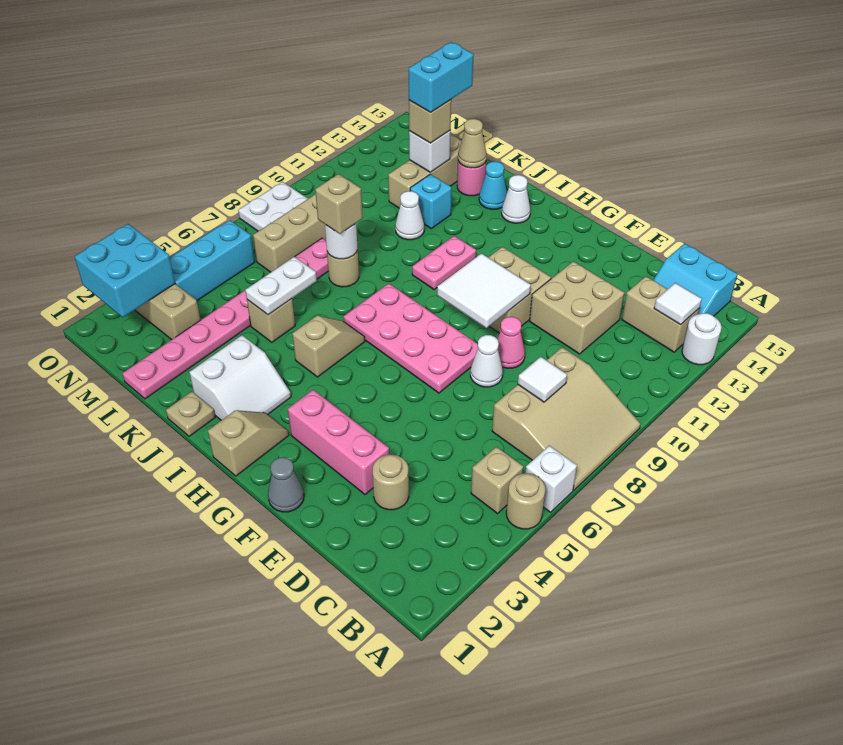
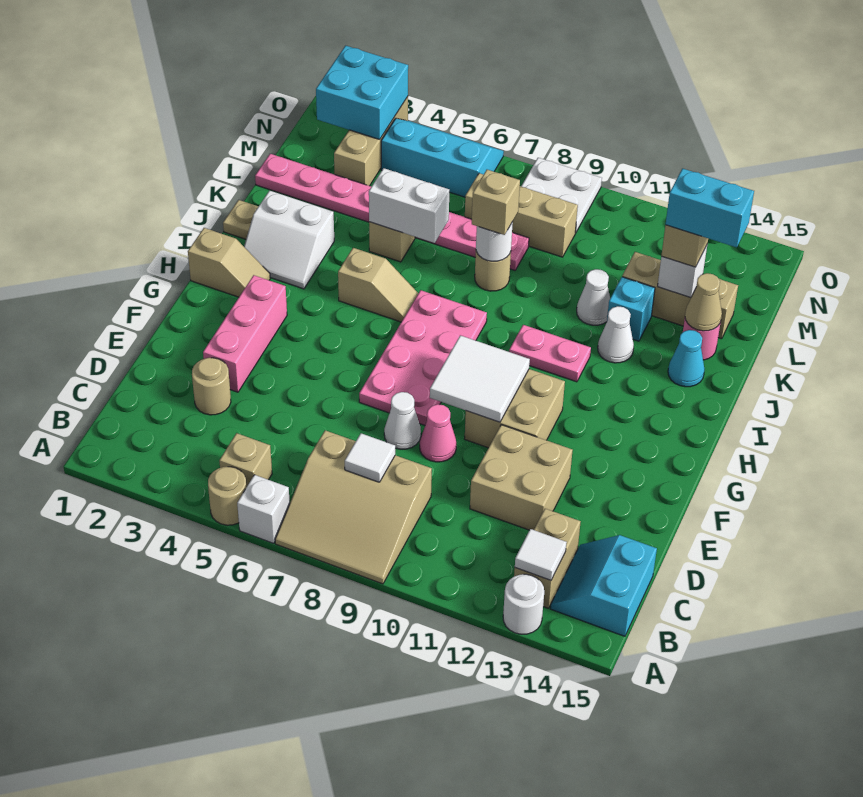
grey cone F1 level 1 -> none
white cone I14 level 1 -> white cone J12 level 1
white plate K5:K6 level 2 -> white brick K5:K6 level 2

